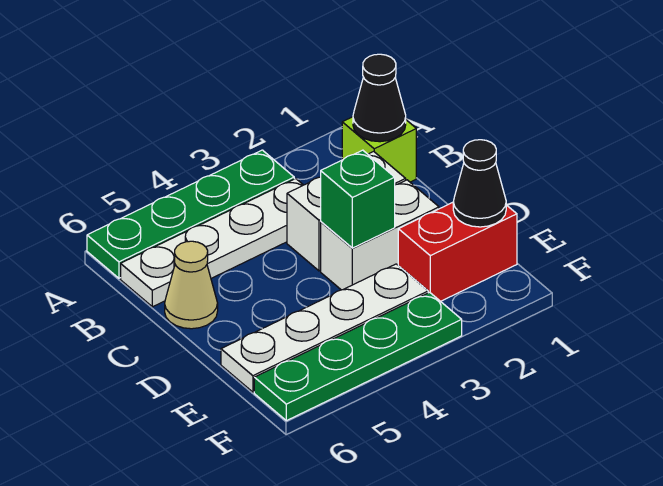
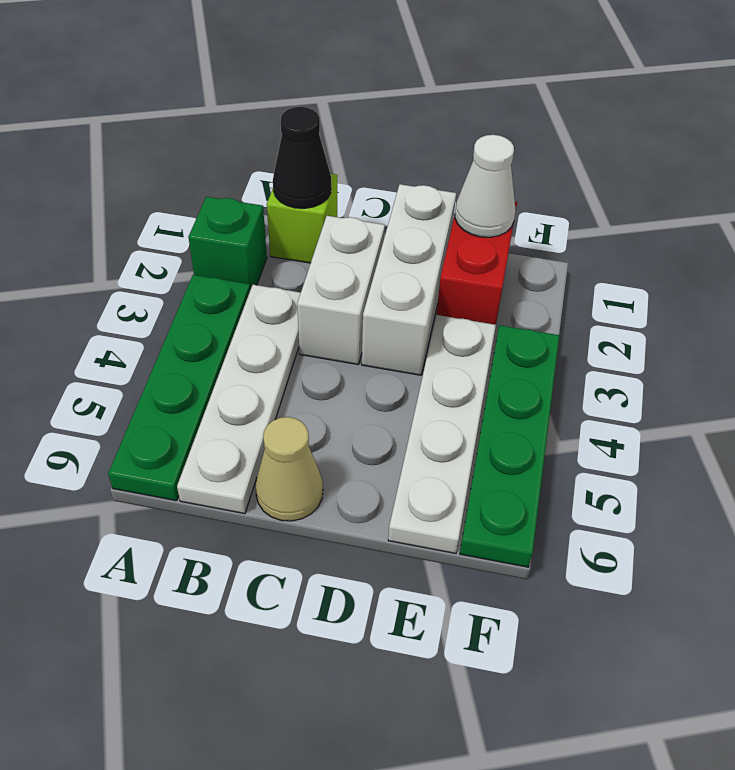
white brick D2:D3 level 1 -> white brick D1:D3 level 1
green brick D3 level 2 -> green brick A2 level 1
black cone E1 level 2 -> white cone E1 level 2

